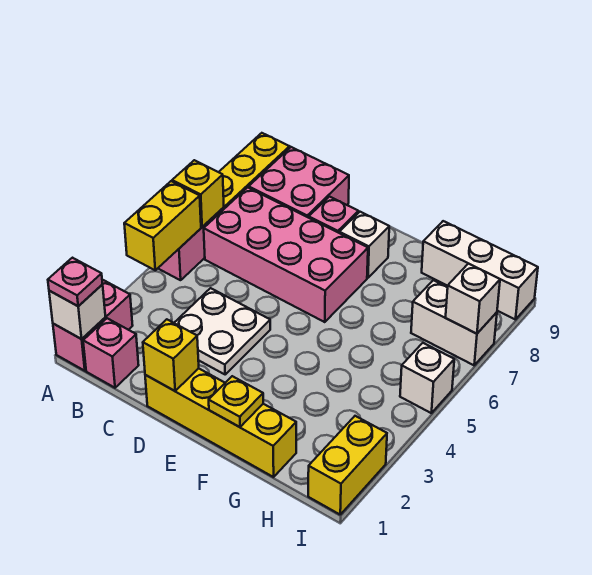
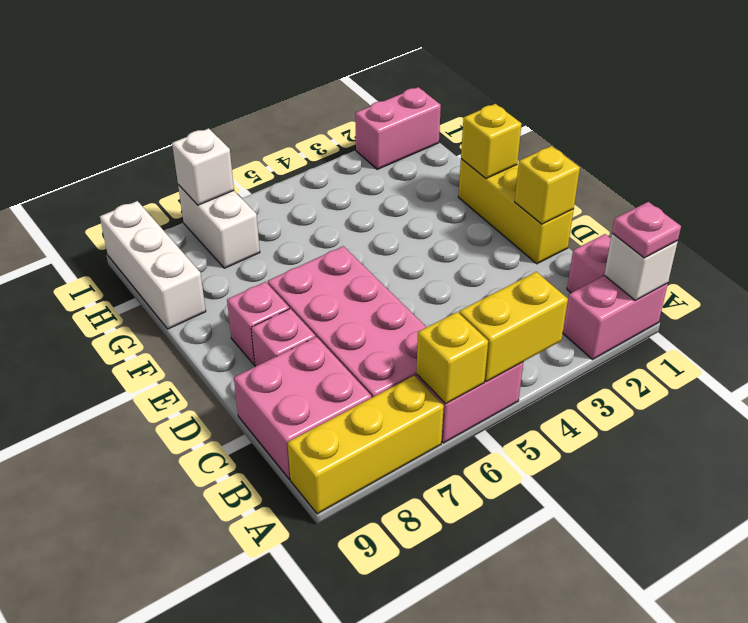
white plate C3:D4 level 1 -> none
yellow brick D1:G1 level 1 -> yellow brick D1:F1 level 1
white brick E8 level 1 -> pink brick E8 level 1
yellow plate F1 level 2 -> yellow brick F1 level 2
yellow brick I1:I2 level 1 -> pink brick I1:I2 level 1
white brick I5 level 1 -> none

